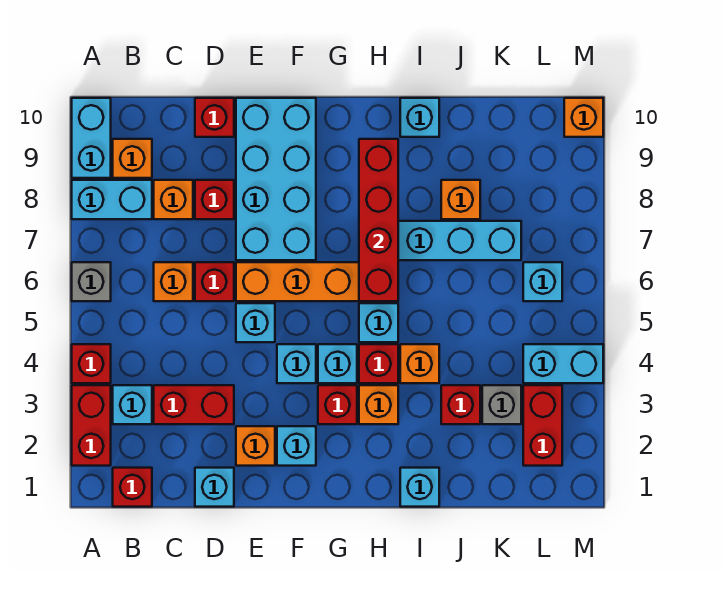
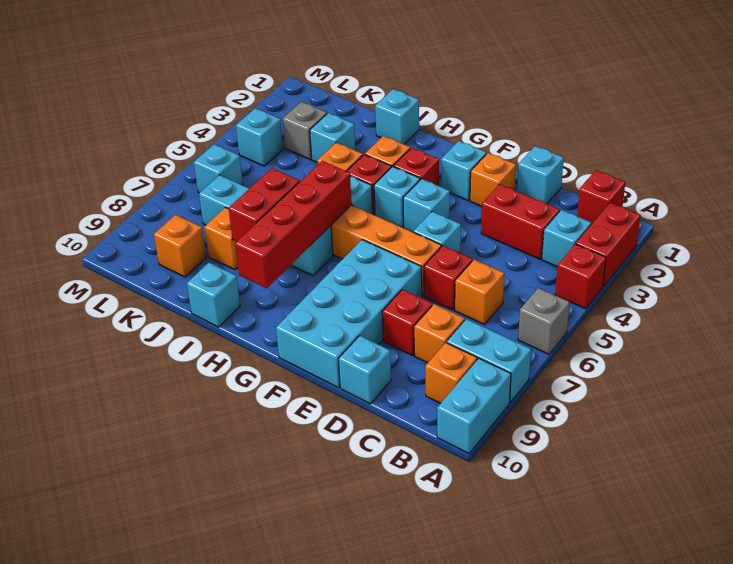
red brick D10 level 1 -> cyan brick D10 level 1
red brick J3 level 1 -> cyan brick J3 level 1
red brick L2:L3 level 1 -> red brick I7:I8 level 2
cyan brick L4:M4 level 1 -> cyan brick L4 level 1
orange brick M10 level 1 -> orange brick K9 level 1

